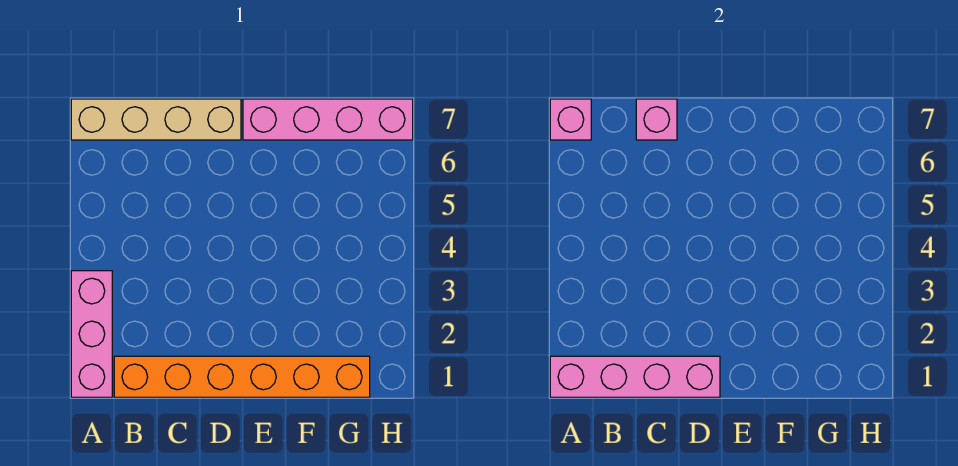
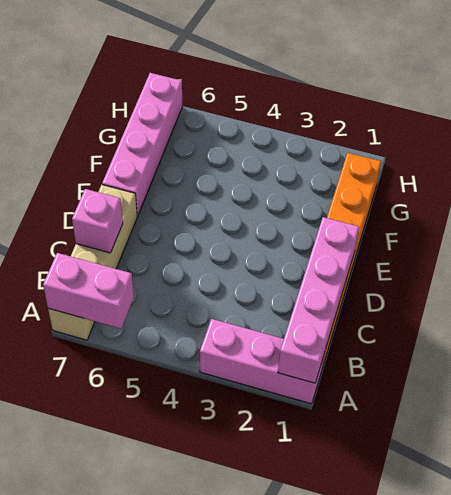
pink brick A7 level 2 -> pink brick A6:A7 level 2

